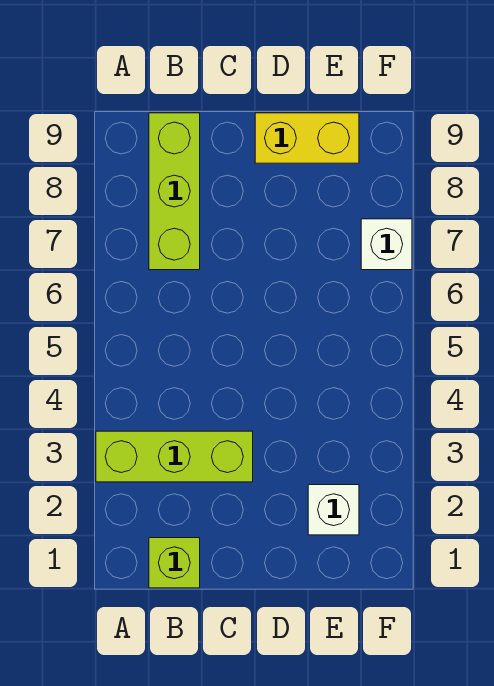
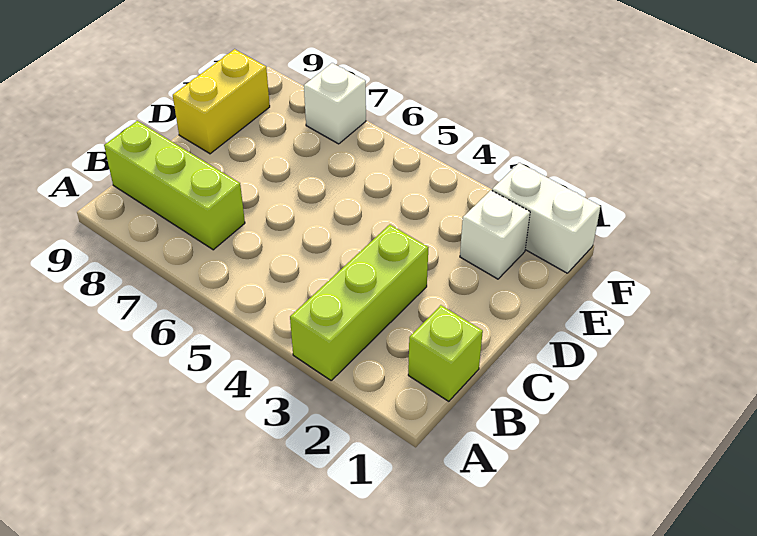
none -> white brick F1:F2 level 1

